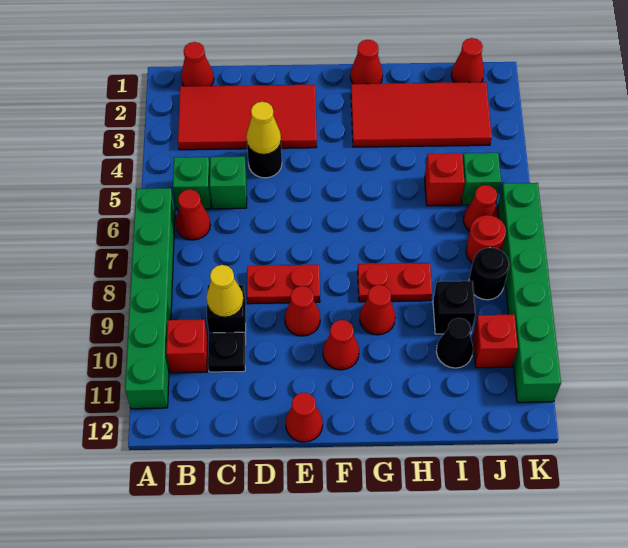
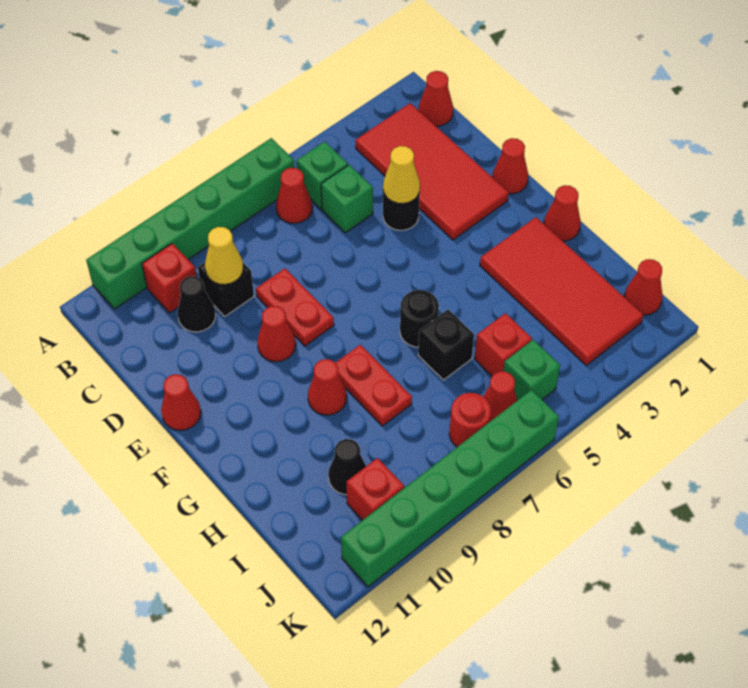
black plate C10 level 1 -> black cone C10 level 1
red cone F10 level 1 -> red cone E1 level 1
black brick I9 level 1 -> black brick H6 level 1
black round brick J8 level 1 -> black round brick G6 level 1

